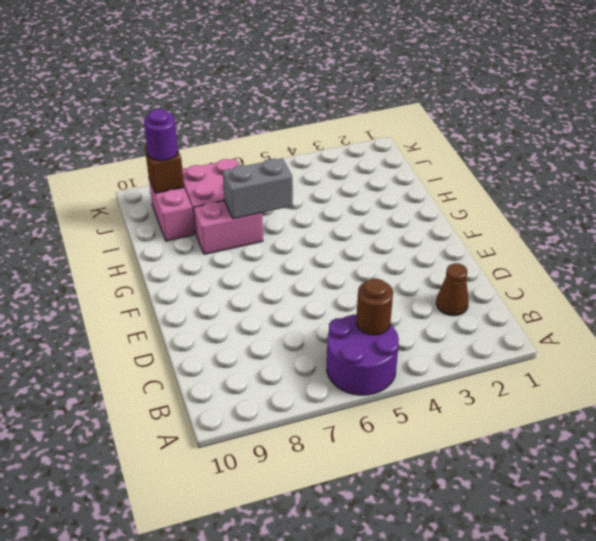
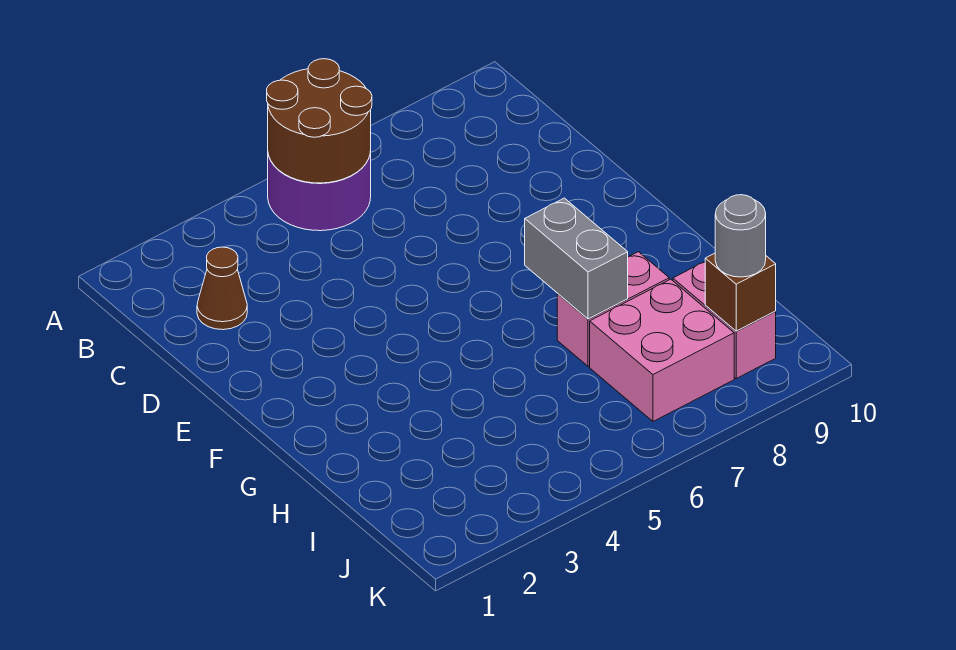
brown round brick B5 level 2 -> brown round brick A5:B6 level 2
grey brick H6:H7 level 2 -> grey brick G7:H7 level 2
purple round brick J9 level 3 -> grey round brick J9 level 3

